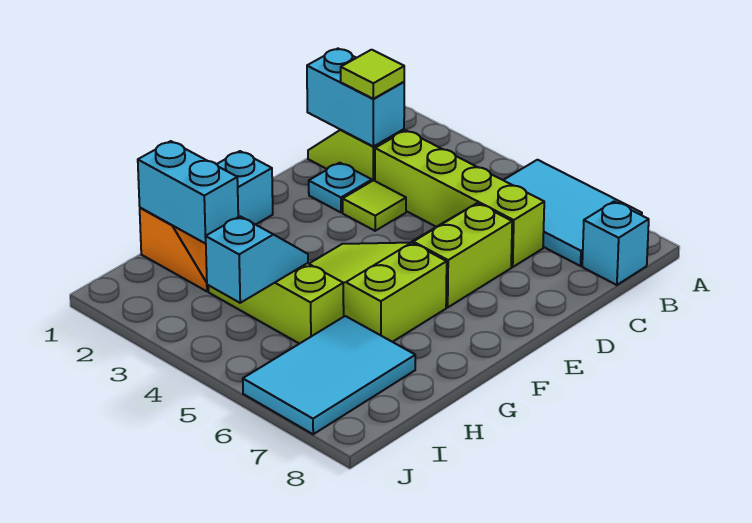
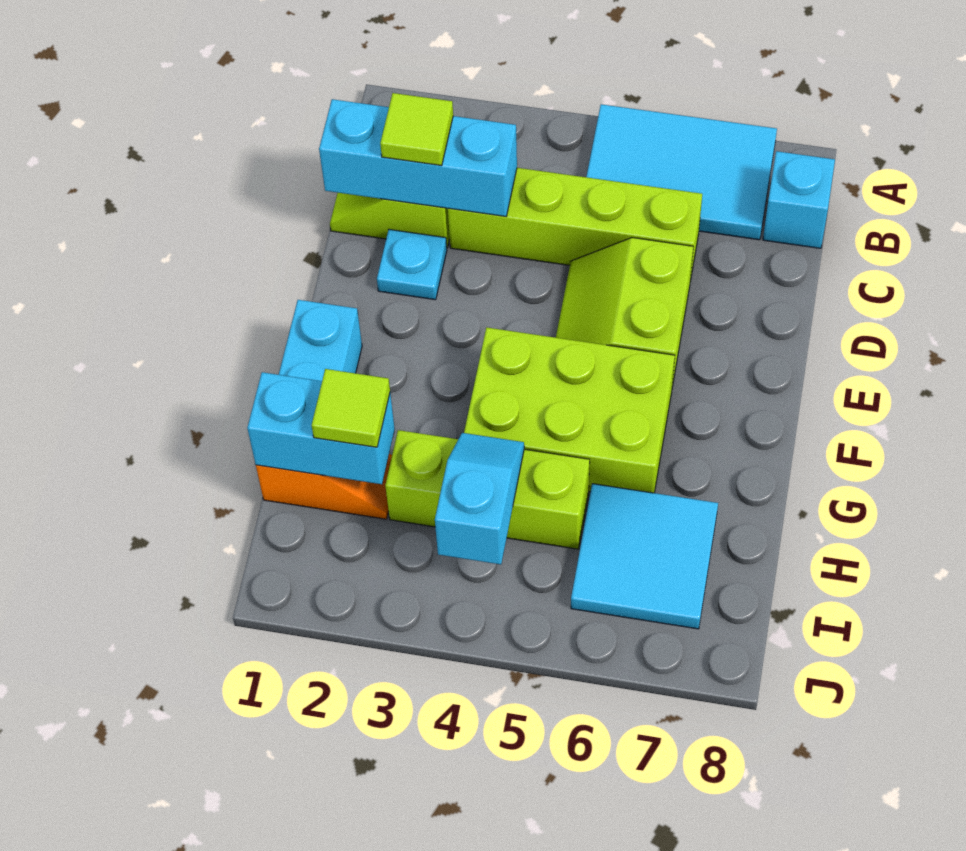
cyan brick C1:C2 level 2 -> cyan brick C1:C3 level 2
lime tile D3 level 1 -> lime tile H2 level 3
lime slope F4:G6 level 1 top 6 -> lime brick F4:G6 level 1
cyan tile H6:J7 level 1 -> cyan tile H6:I7 level 1

